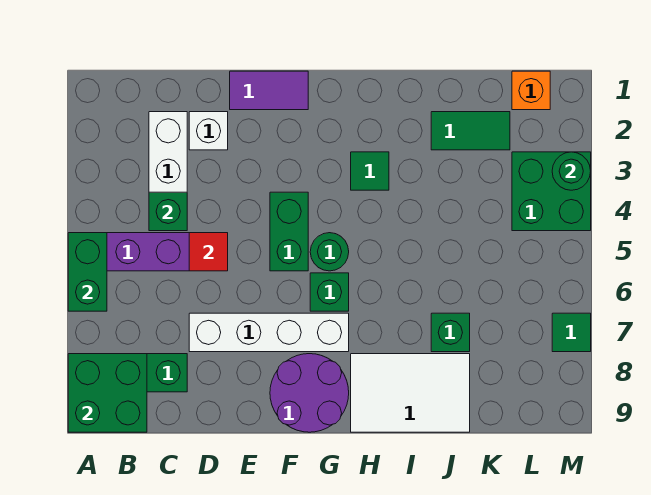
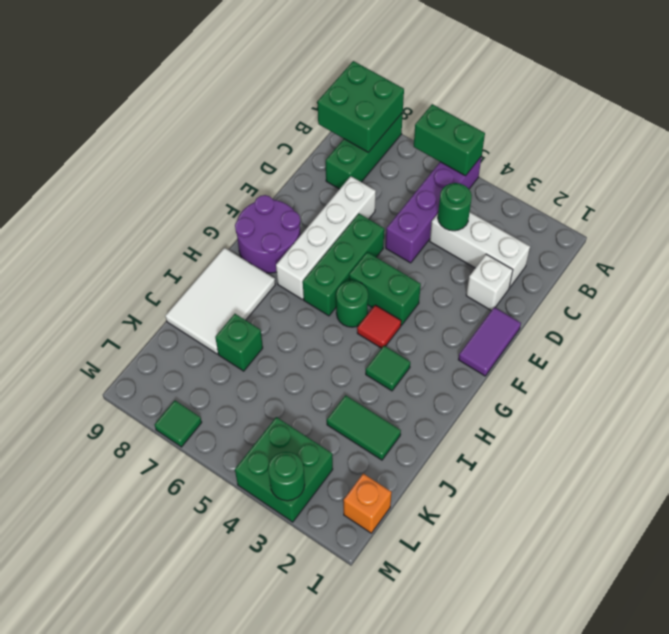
green brick C4 level 2 -> green round brick C4 level 2
red tile D5 level 2 -> red tile G4 level 1
green brick G6 level 1 -> green brick E6:G6 level 1
green tile J2:K2 level 1 -> green tile J2:J3 level 1

